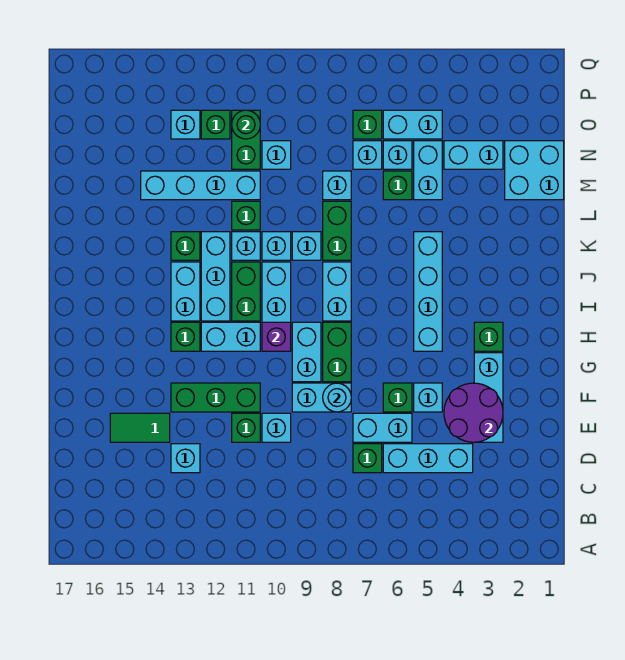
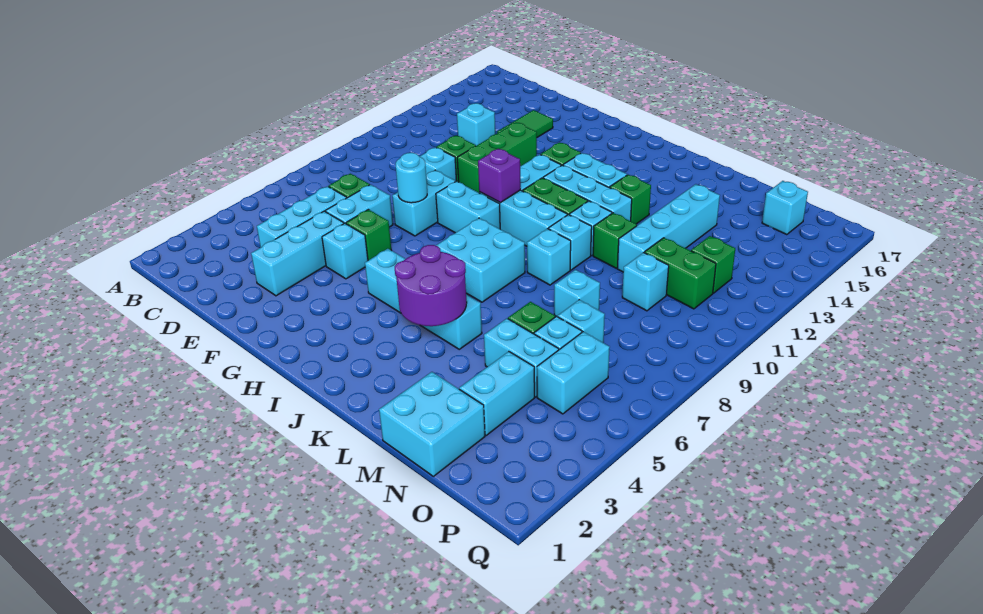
cyan brick E3:G3 level 1 -> cyan brick E3:E5 level 1
purple round brick E3:F4 level 2 -> purple round brick J4:K5 level 2
green brick G8:H8 level 1 -> none
green brick H3 level 1 -> none
cyan brick I8:J8 level 1 -> cyan brick I7:J8 level 1
green brick K8:L8 level 1 -> none
green brick O7 level 1 -> none
green round brick O11 level 2 -> none
cyan brick O13 level 1 -> cyan brick O16 level 1

